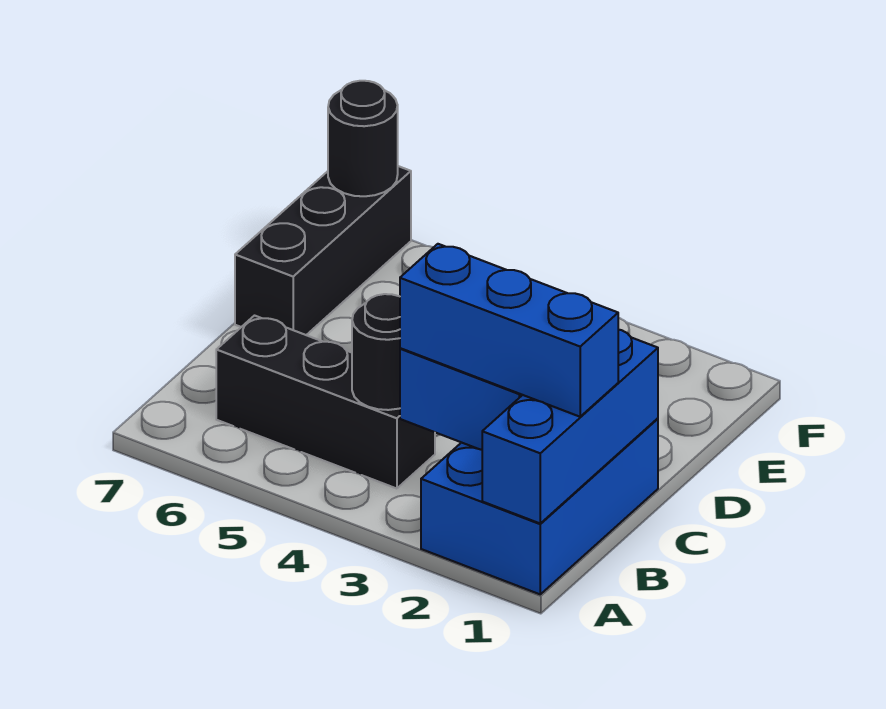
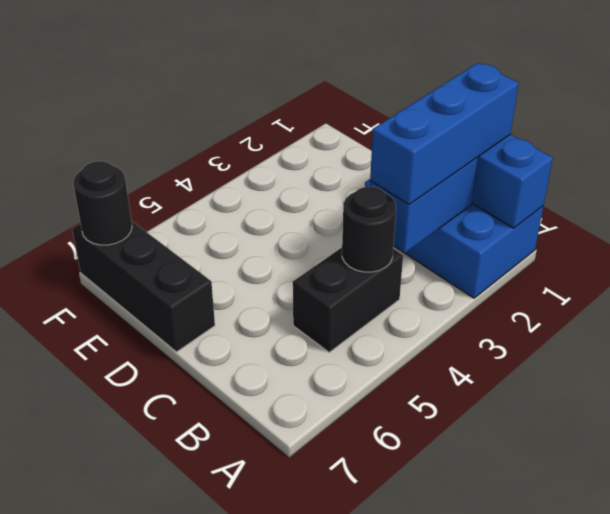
black brick B4:B6 level 1 -> black brick B4:B5 level 1

